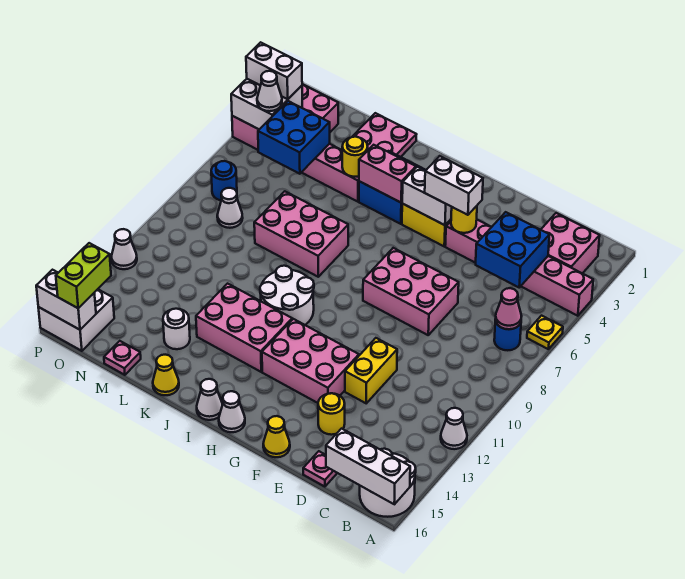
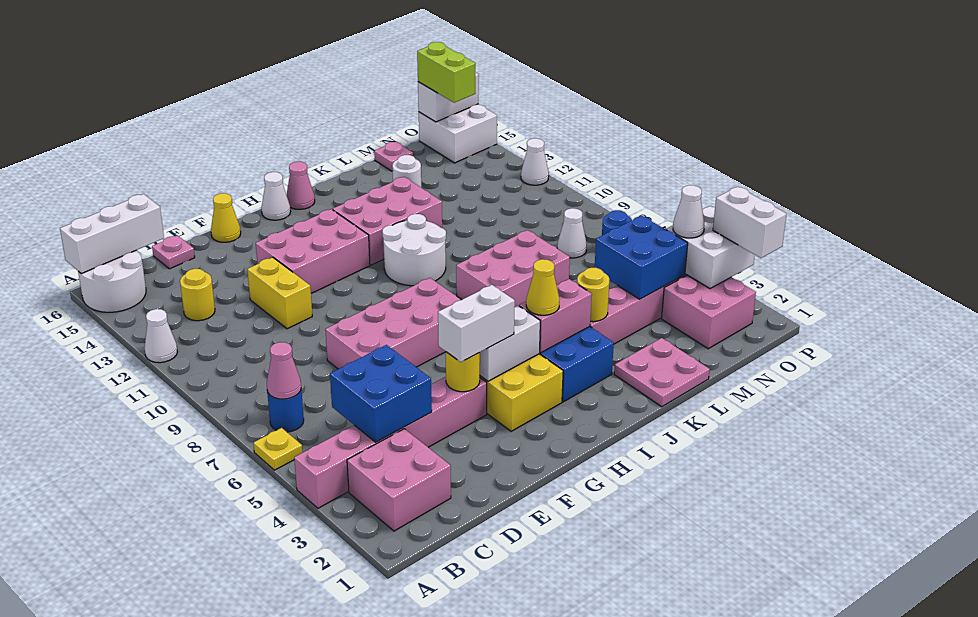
pink brick E7:G8 level 1 -> pink brick E7:H8 level 1
yellow round brick E14 level 1 -> yellow round brick C13 level 1
white cone I16 level 1 -> pink cone I16 level 1
yellow cone K16 level 1 -> yellow cone I4 level 3
white brick O3:P3 level 3 -> white brick P2:P3 level 3

